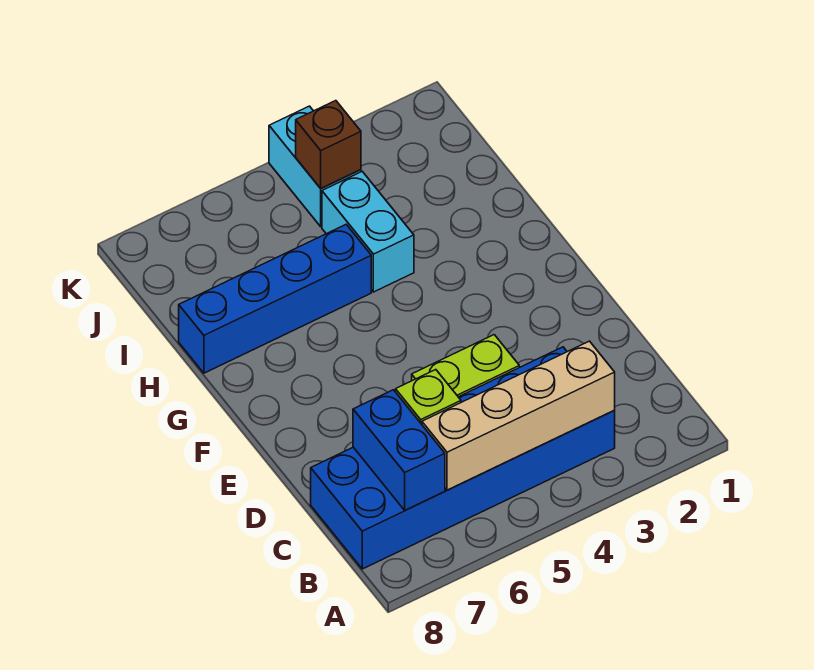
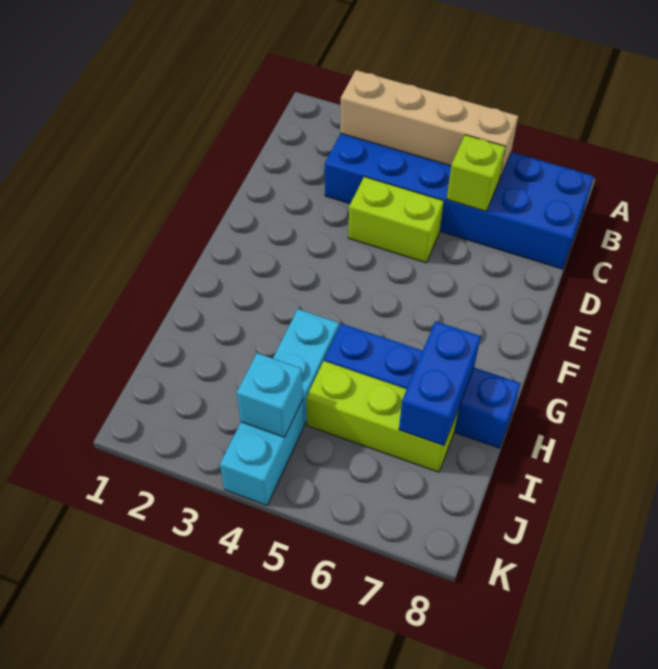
blue brick B7:C7 level 2 -> blue brick H7:I7 level 2
none -> lime brick I5:I7 level 1
brown brick J4 level 2 -> cyan brick J4 level 2

